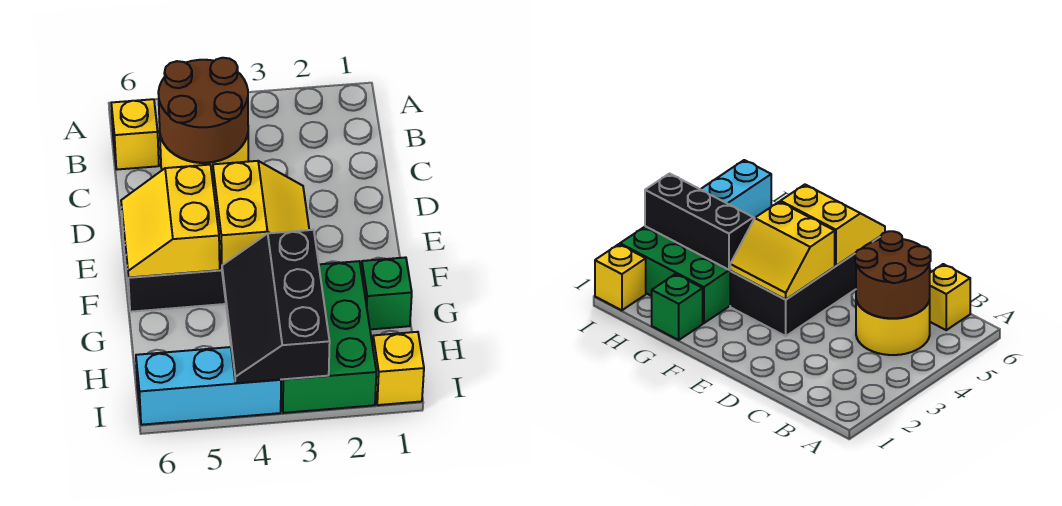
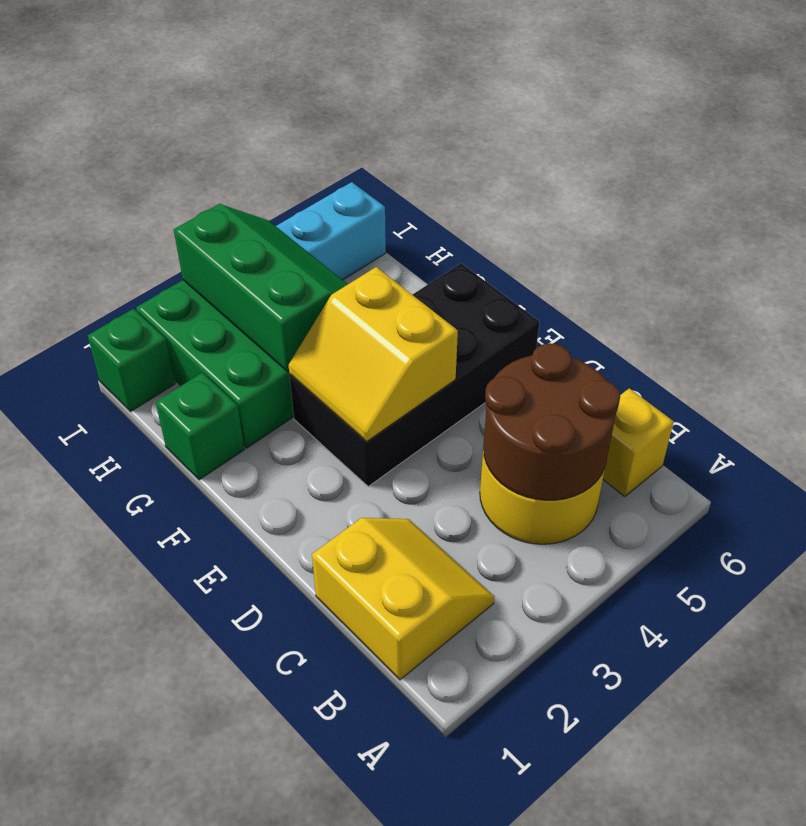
yellow slope E5:F6 level 2 top 5 -> yellow slope B1:C2 level 1 top 1
black slope G3:I4 level 2 top 3 -> green slope G3:I4 level 2 top 3
yellow brick I1 level 1 -> green brick I1 level 1

